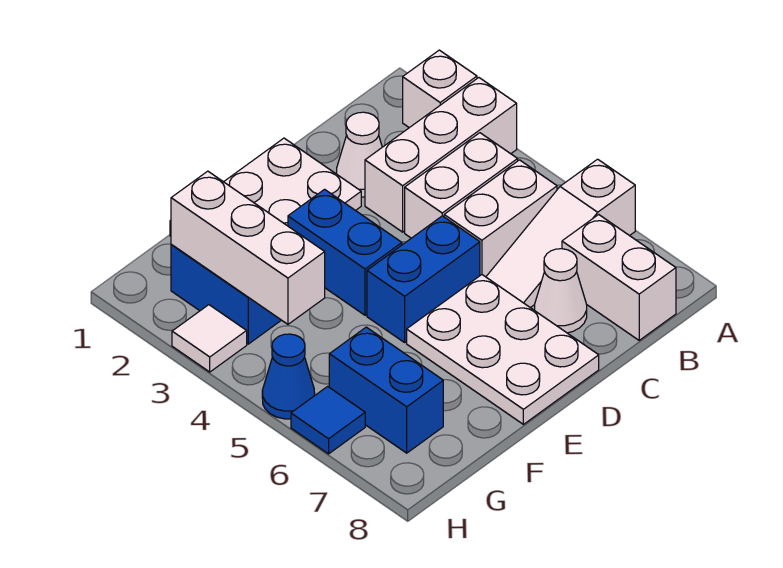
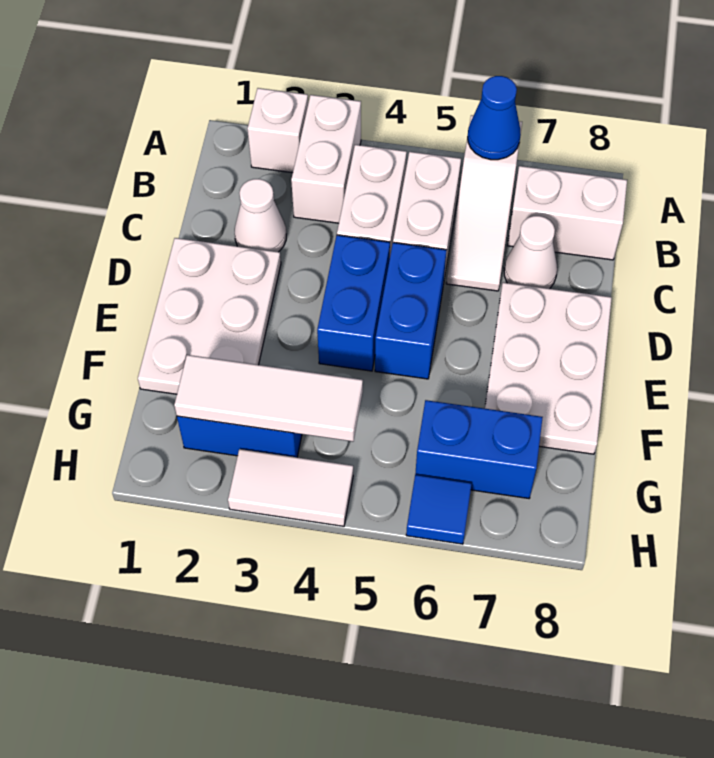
white brick A3:C3 level 1 -> white brick A3:B3 level 1
white plate D6:E8 level 1 -> white plate D7:F8 level 1
blue brick E3:E4 level 1 -> blue brick D4:E4 level 1
white brick G2:G4 level 2 -> white tile G2:G4 level 2
white tile H3 level 1 -> white tile H3:H4 level 1
blue cone H5 level 1 -> blue cone A6 level 2

